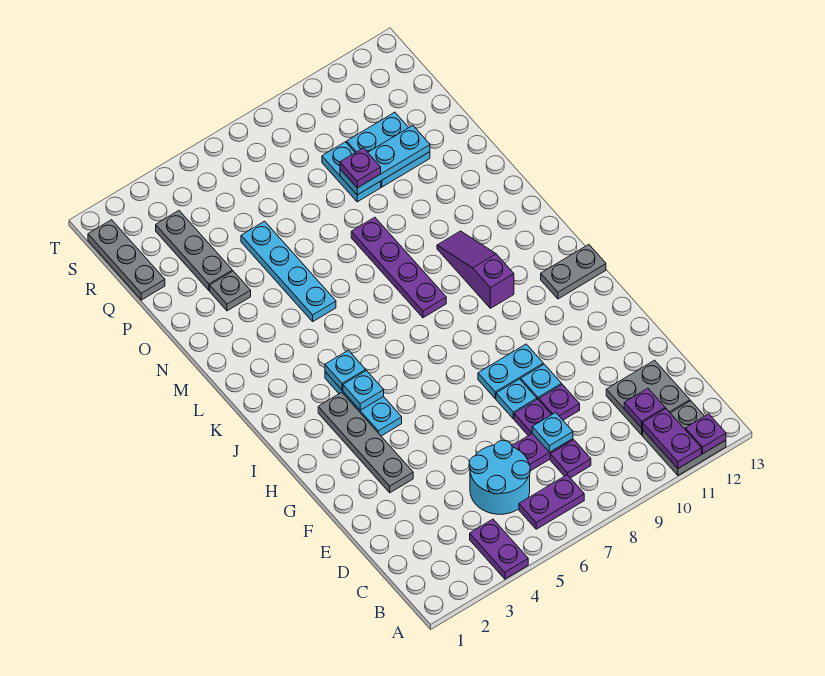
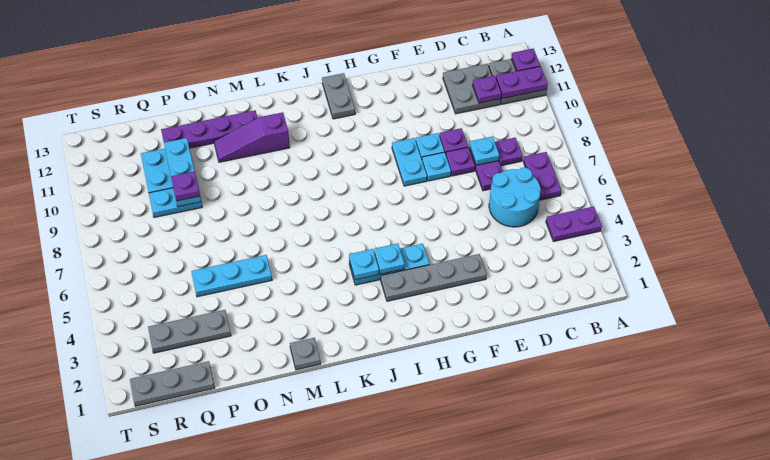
purple slope J10:L10 level 1 top J -> purple slope L11:N11 level 1 top L
purple plate K8:N8 level 1 -> purple plate M12:P12 level 1
cyan plate M5:P5 level 1 -> cyan plate N5:P5 level 1
grey plate O3 level 1 -> grey plate M1 level 1

